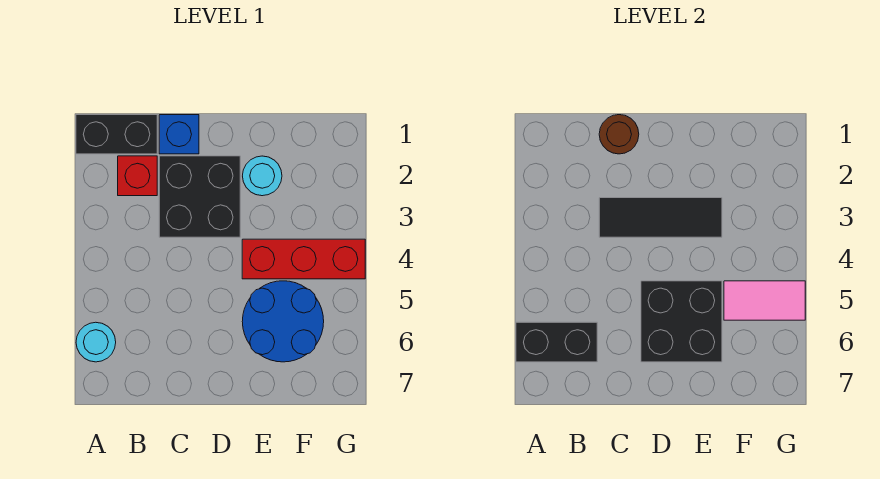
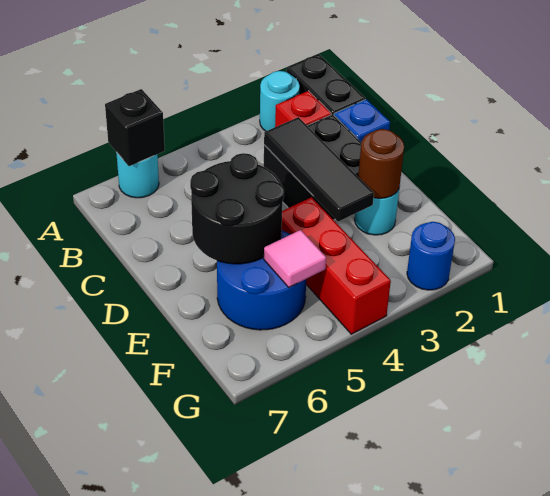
none -> cyan round brick A2 level 1
black brick A6:B6 level 2 -> black brick A6 level 2
brown round brick C1 level 2 -> brown round brick E2 level 2
black brick D5:E6 level 2 -> black round brick D5:E6 level 2
pink tile F5:G5 level 2 -> pink tile F5 level 2
none -> blue round brick G2 level 1

